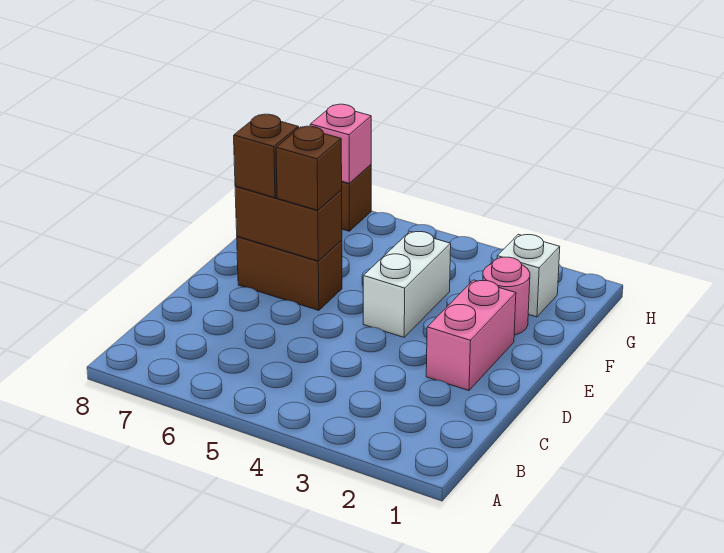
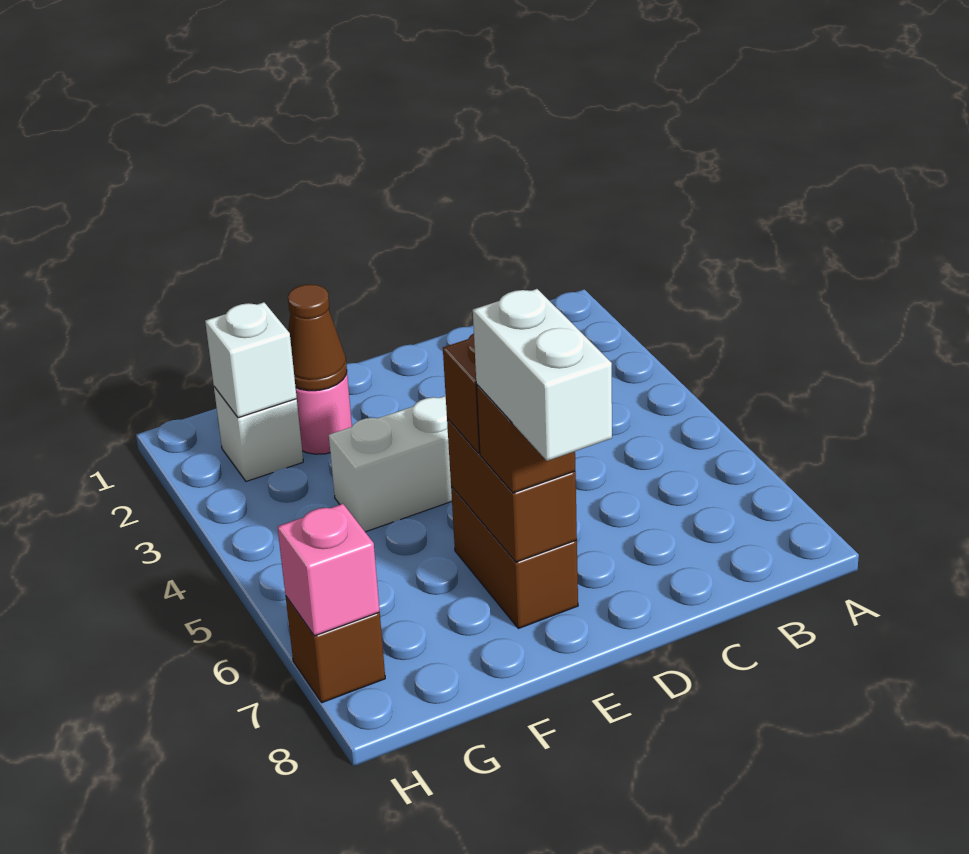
pink brick D2:E2 level 1 -> none
none -> white brick E7:E8 level 4
none -> brown cone F2 level 2
none -> white brick G2 level 2

